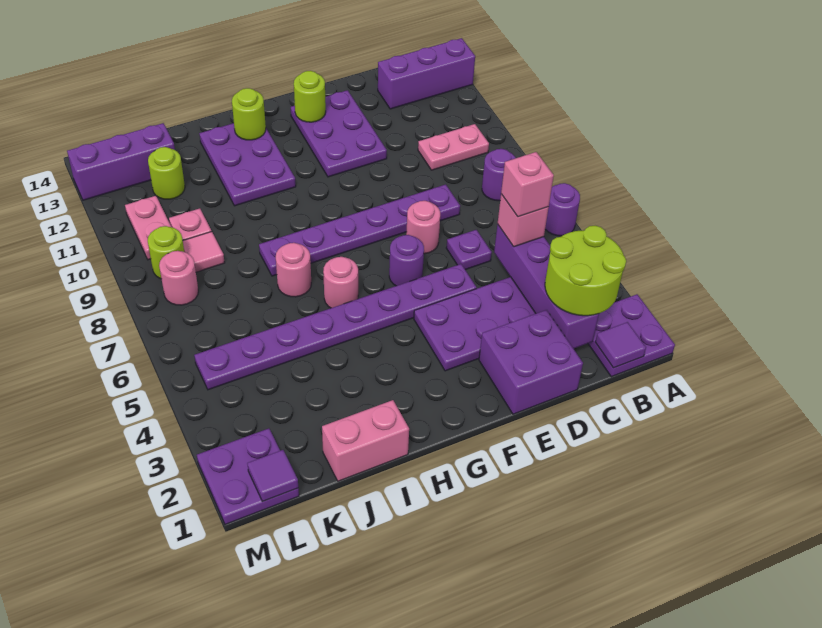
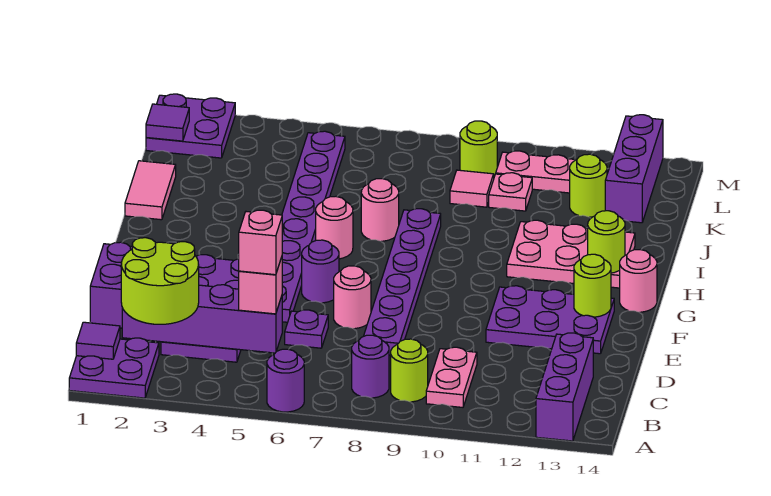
none -> lime round brick B9 level 1
purple plate H11:I13 level 1 -> pink plate H11:I13 level 1
pink brick I1:J1 level 1 -> pink tile I1:J1 level 1
pink round brick L8 level 1 -> pink round brick G14 level 1

